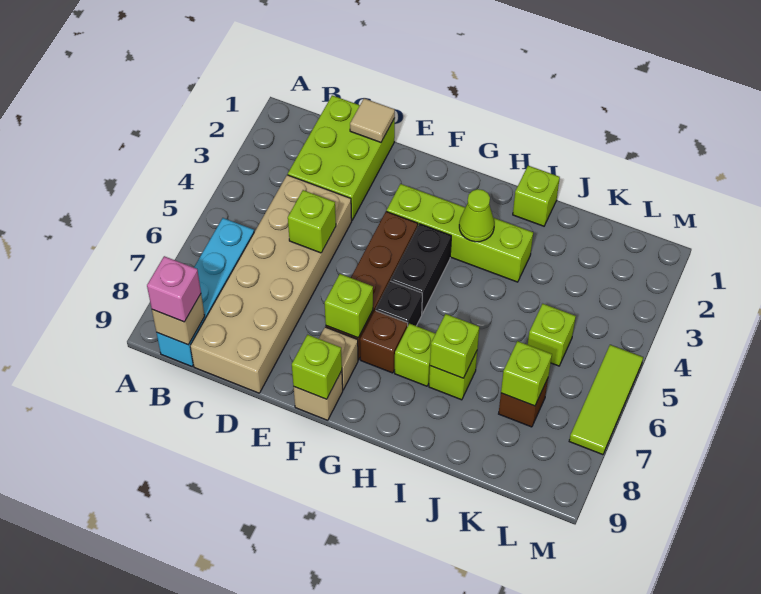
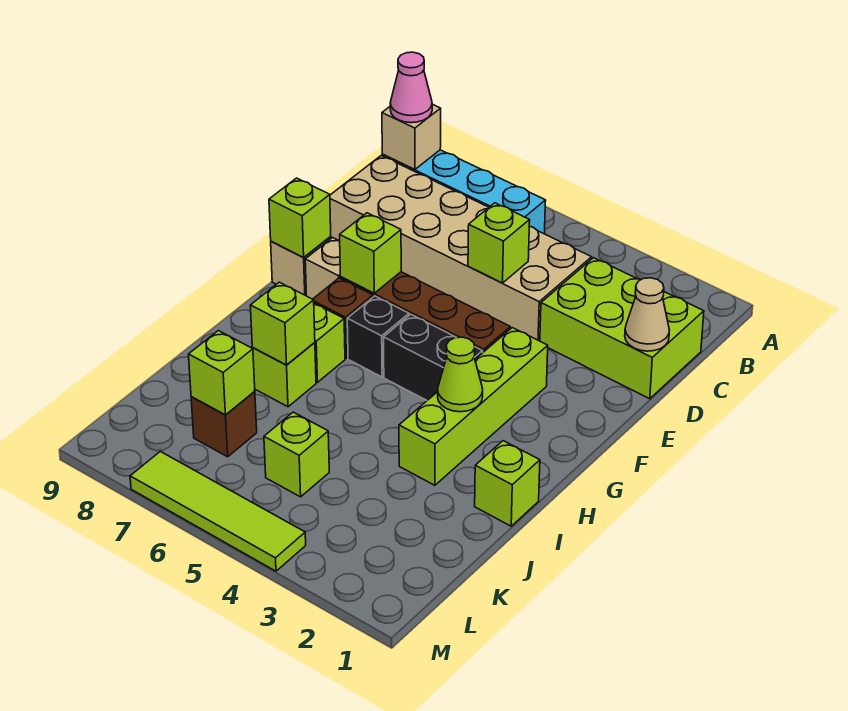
pink brick B9 level 3 -> pink cone B9 level 3
tan tile D1 level 2 -> tan cone D1 level 2
lime tile M5:M7 level 1 -> lime tile M4:M7 level 1

